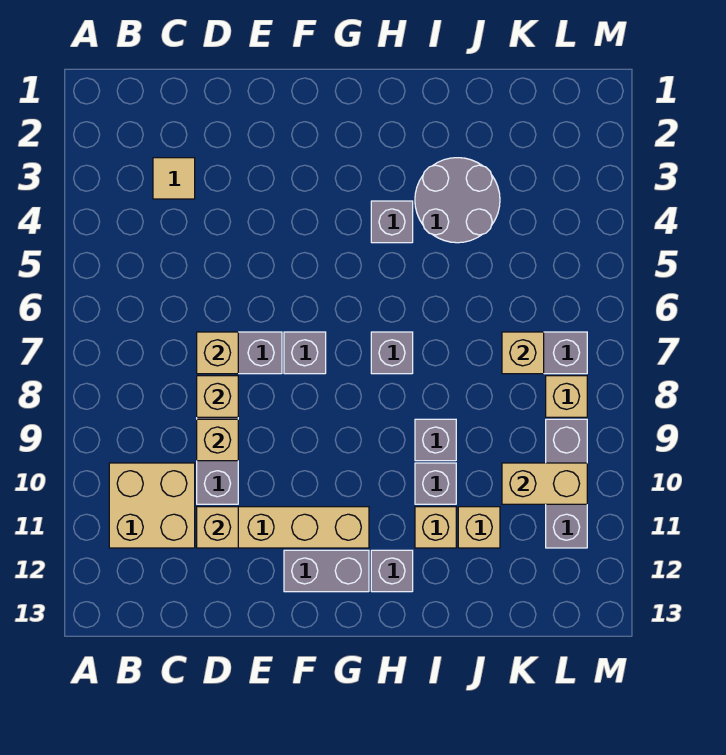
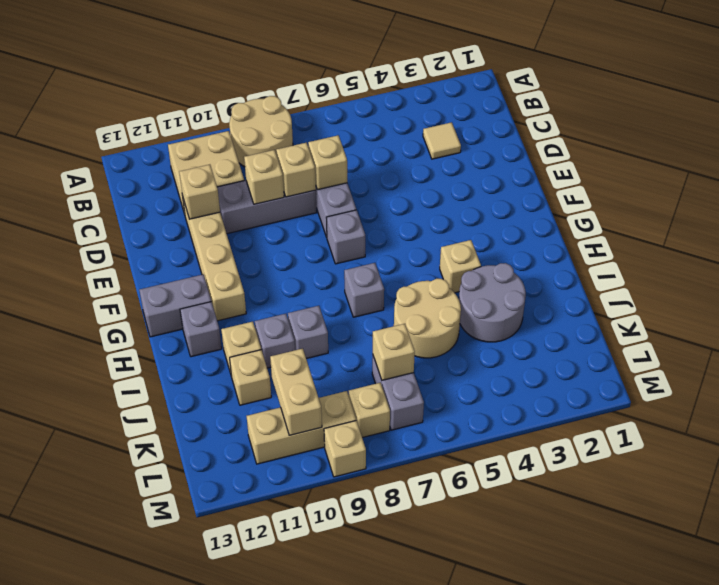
none -> tan round brick A8:B9 level 1
grey brick F12:G12 level 1 -> grey brick G12:G13 level 1
grey brick H4 level 1 -> tan brick H4 level 1
none -> tan round brick I5:J6 level 1
grey brick L9:L11 level 1 -> tan brick L9:L11 level 1
none -> tan brick M9 level 1

